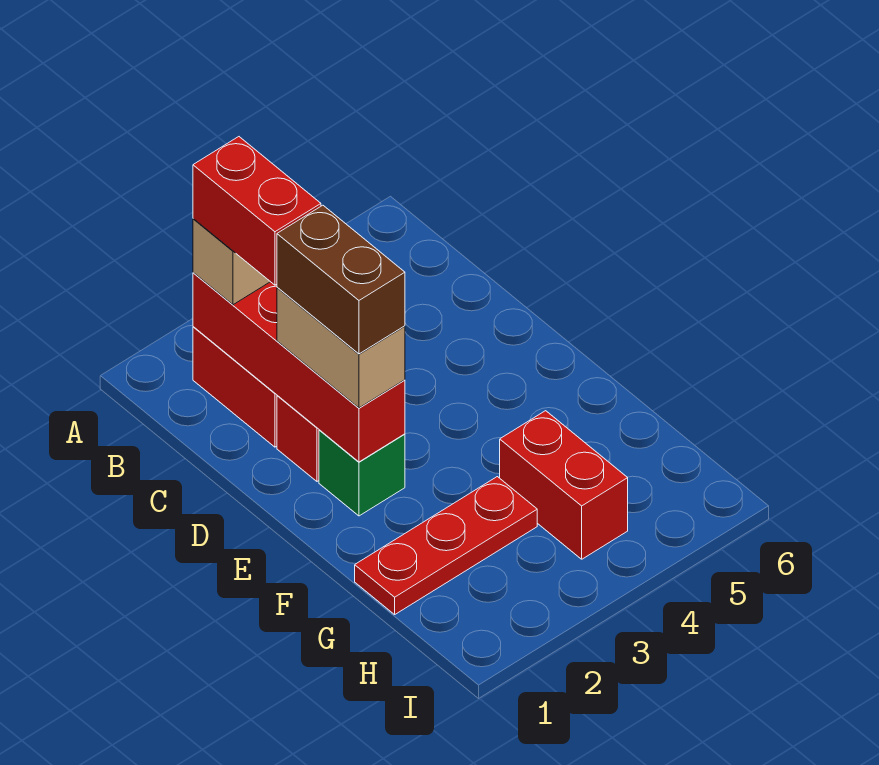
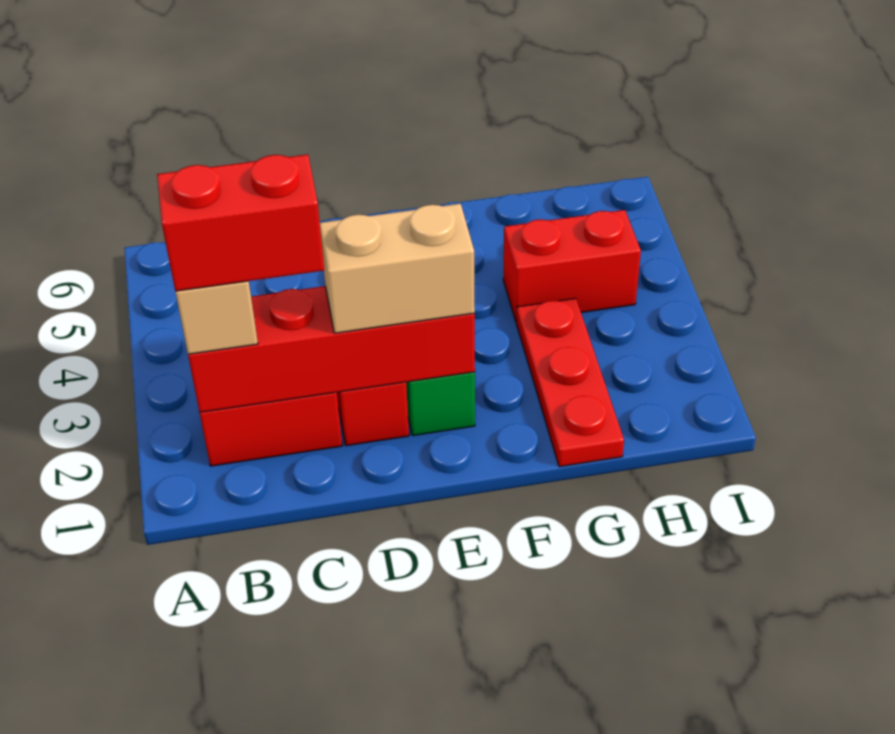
brown brick D2:E2 level 4 -> none

